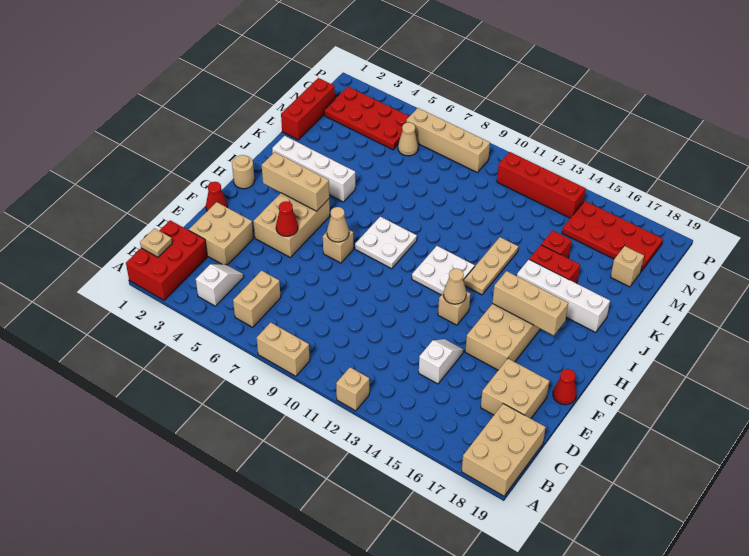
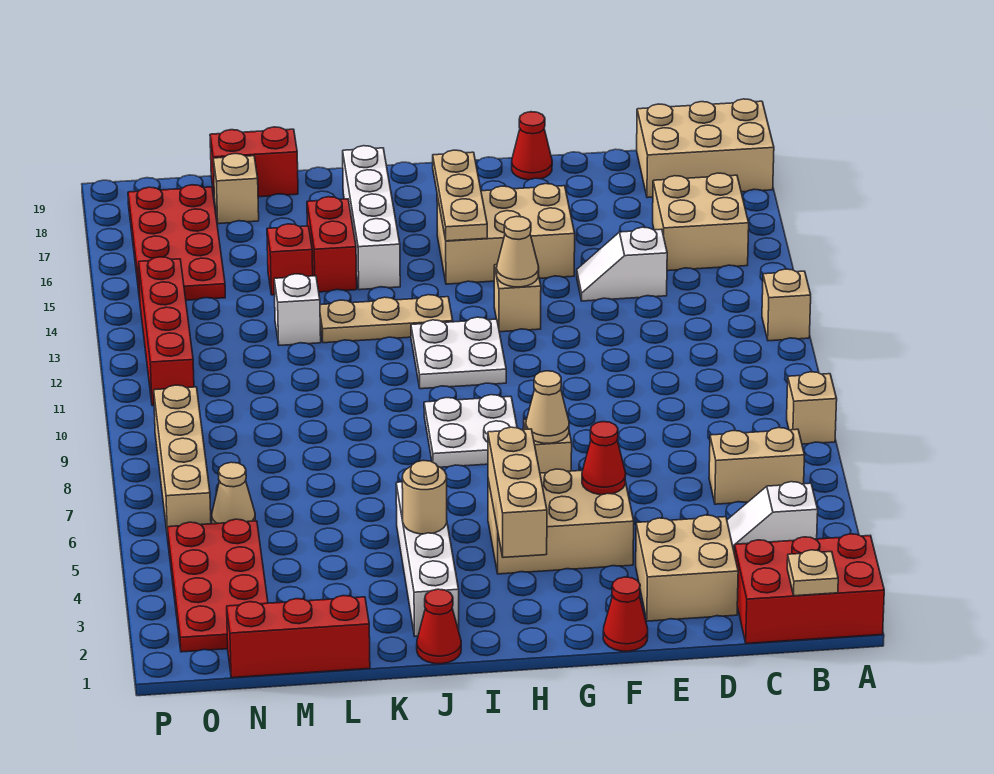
tan brick A8:A9 level 1 -> tan brick A8 level 1
tan brick D17:E18 level 1 -> tan brick B15:C16 level 1
tan round brick H1 level 1 -> tan round brick J4 level 2
tan brick H15:H17 level 2 -> tan plate H15:H17 level 2
none -> red cone J1 level 1
none -> white brick L13 level 1
none -> red brick L19:M19 level 1

